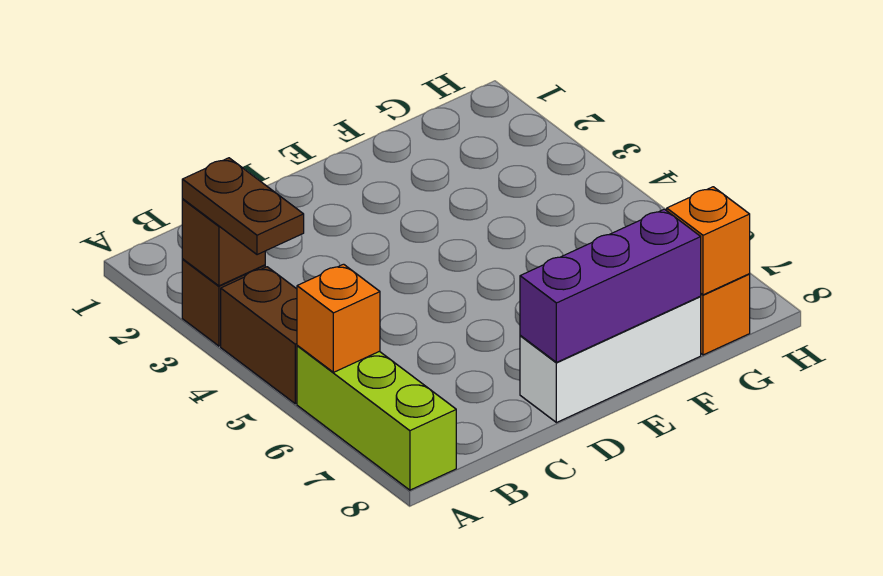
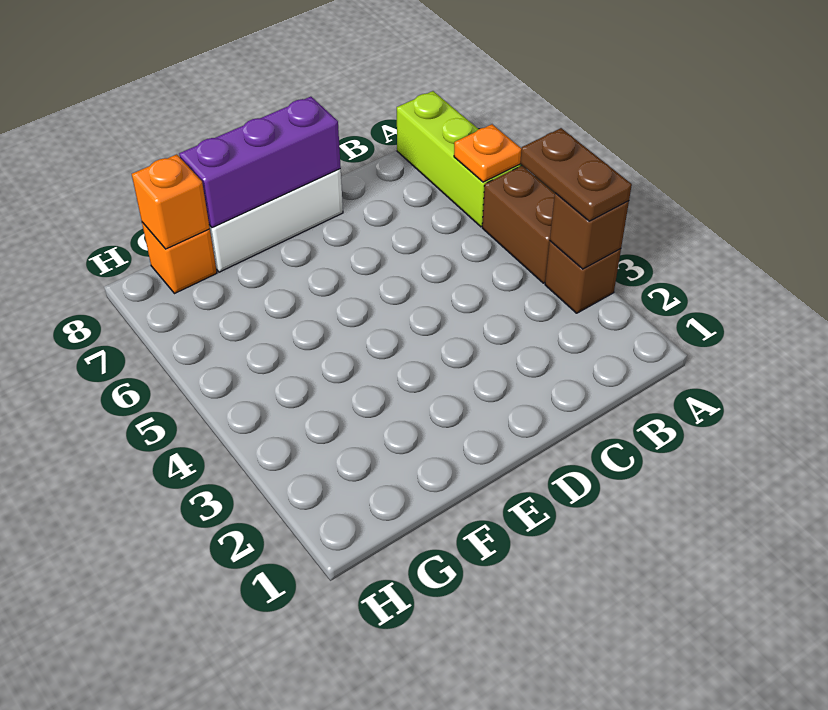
orange brick A6 level 2 -> orange plate A6 level 2

